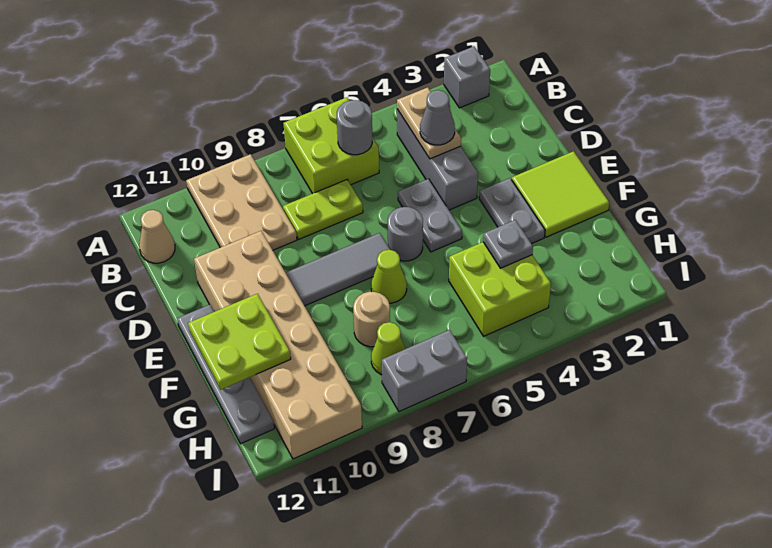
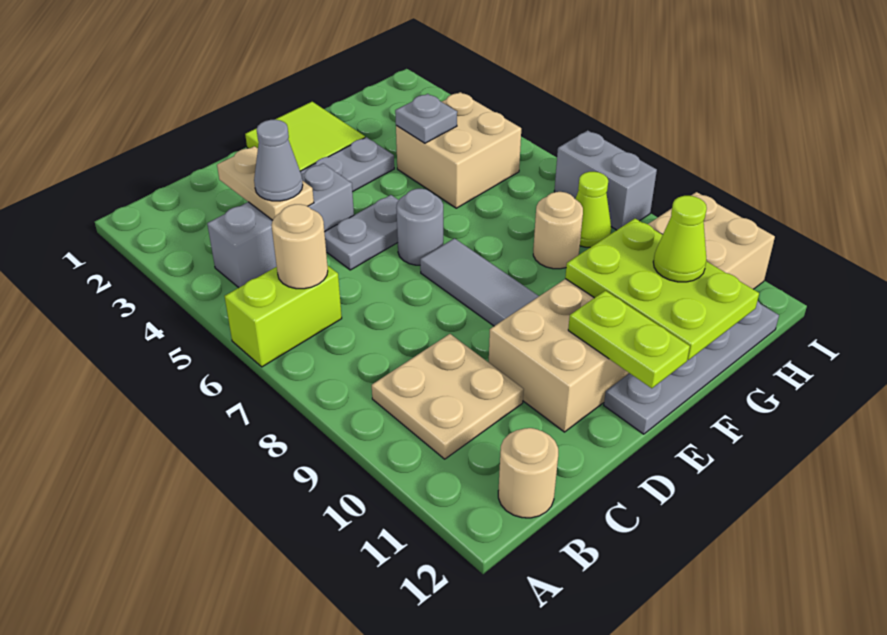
grey brick A2 level 1 -> none
lime brick A6:B7 level 1 -> lime brick A6:B6 level 1
tan plate A9:C10 level 1 -> tan plate B9:C10 level 1
tan plate B4:C4 level 2 -> tan plate C3:C4 level 2
grey round brick B6 level 2 -> tan round brick B6 level 2
tan cone B12 level 1 -> tan round brick B12 level 1
lime plate C7:C8 level 1 -> lime plate E11:E12 level 2
lime cone F7 level 1 -> lime cone G11 level 3
lime plate F11:G12 level 2 -> lime plate F10:G12 level 2
lime brick G4:H5 level 1 -> tan brick G4:H5 level 1

